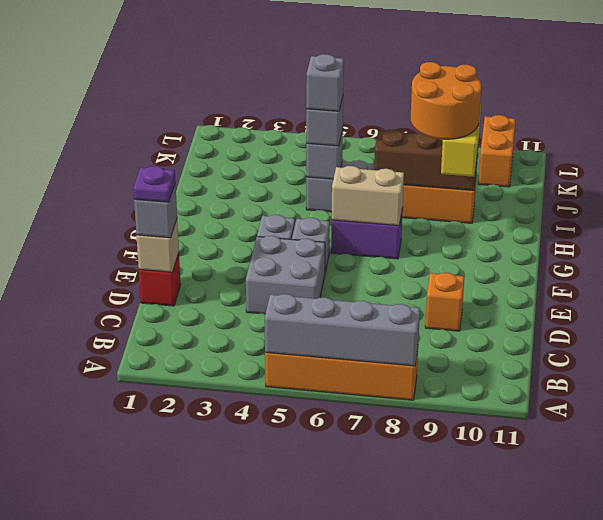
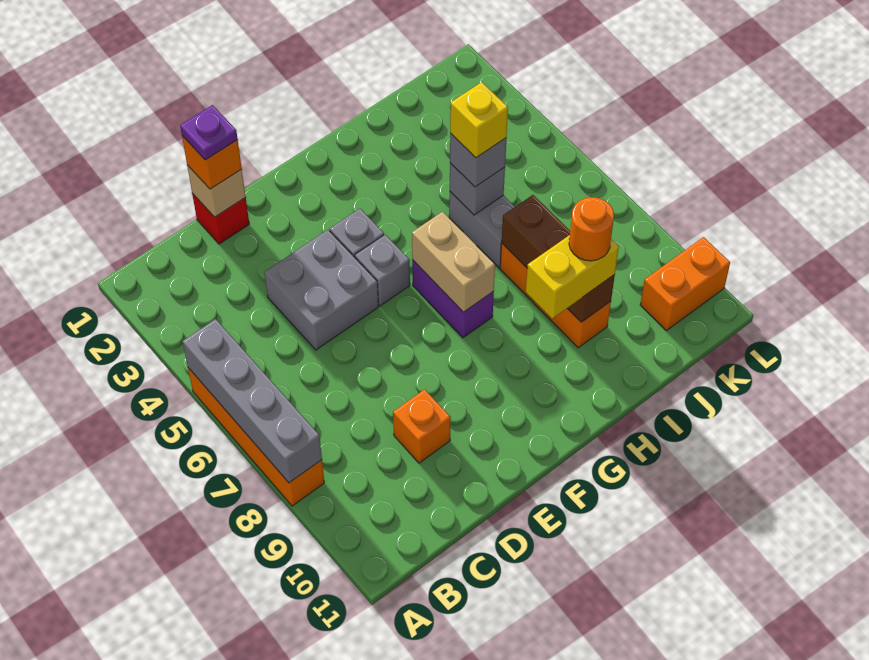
grey brick D1 level 3 -> orange brick D1 level 3
orange round brick H8:I9 level 4 -> orange round brick I9 level 4
grey brick I5 level 4 -> yellow brick I5 level 4

